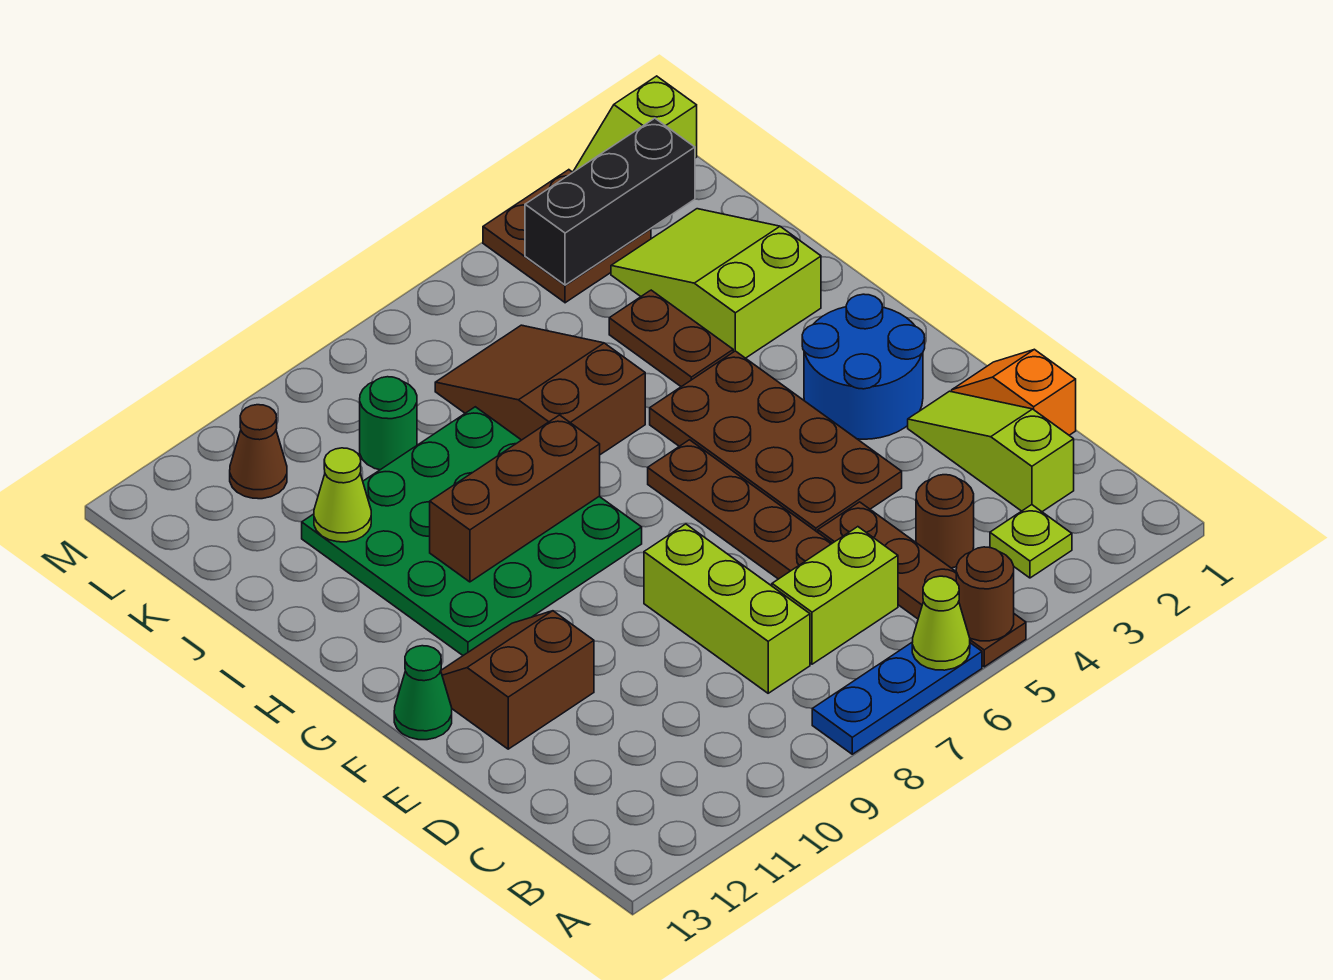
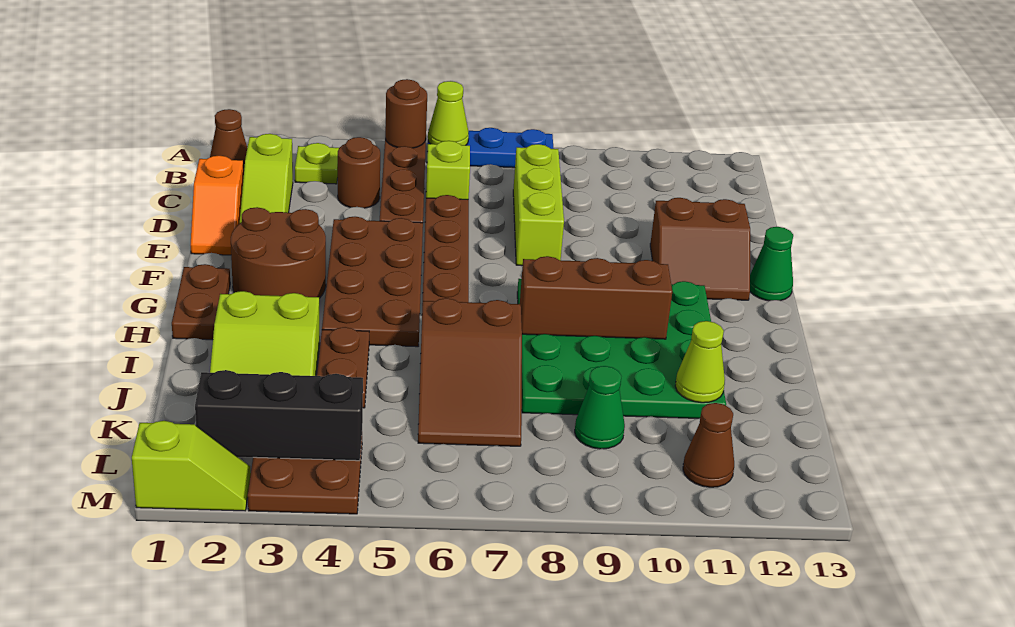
none -> brown cone B1 level 1
lime brick C6:C7 level 1 -> lime brick C6 level 1
blue round brick F2:G3 level 1 -> brown round brick F2:G3 level 1
none -> brown plate G1:H1 level 1
green round brick K9 level 1 -> green cone K9 level 1

